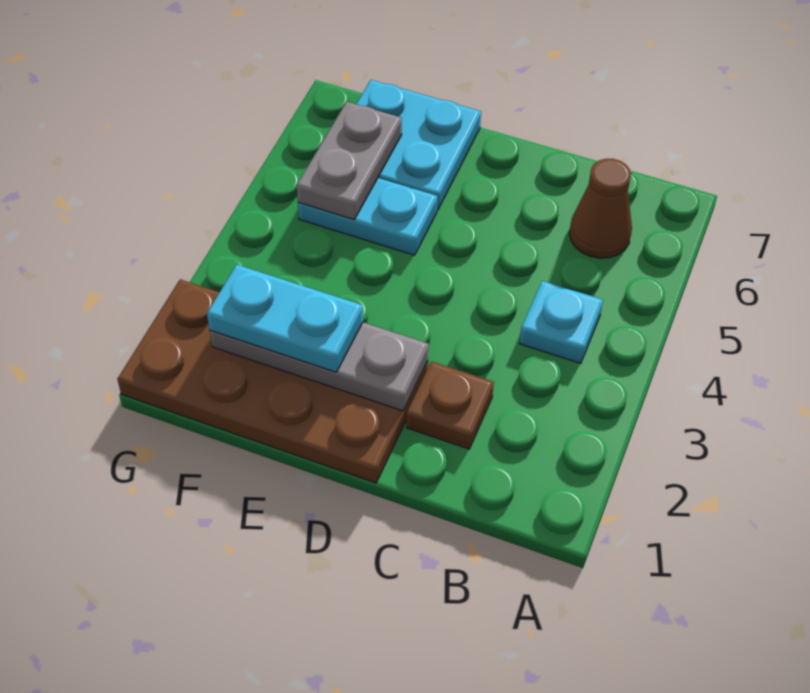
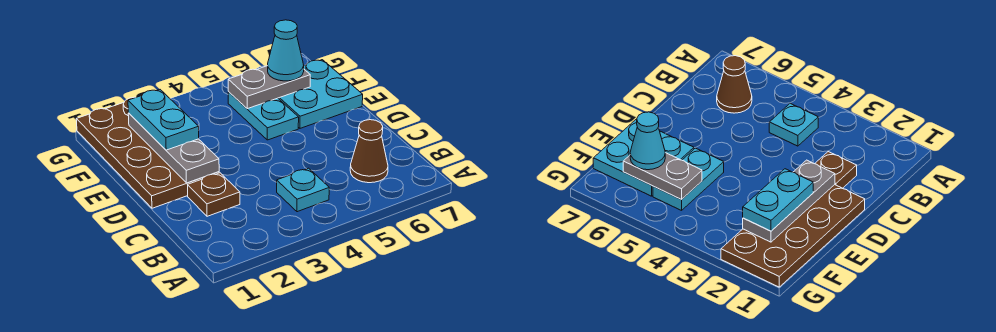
none -> cyan cone F6 level 3

